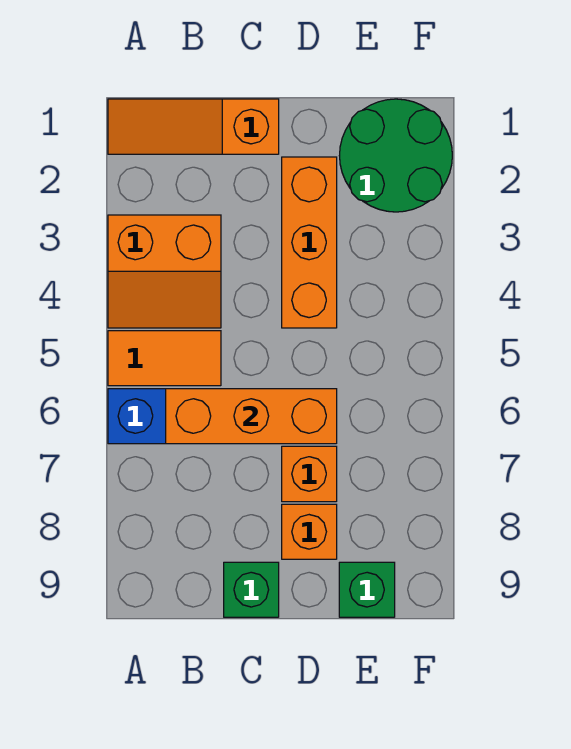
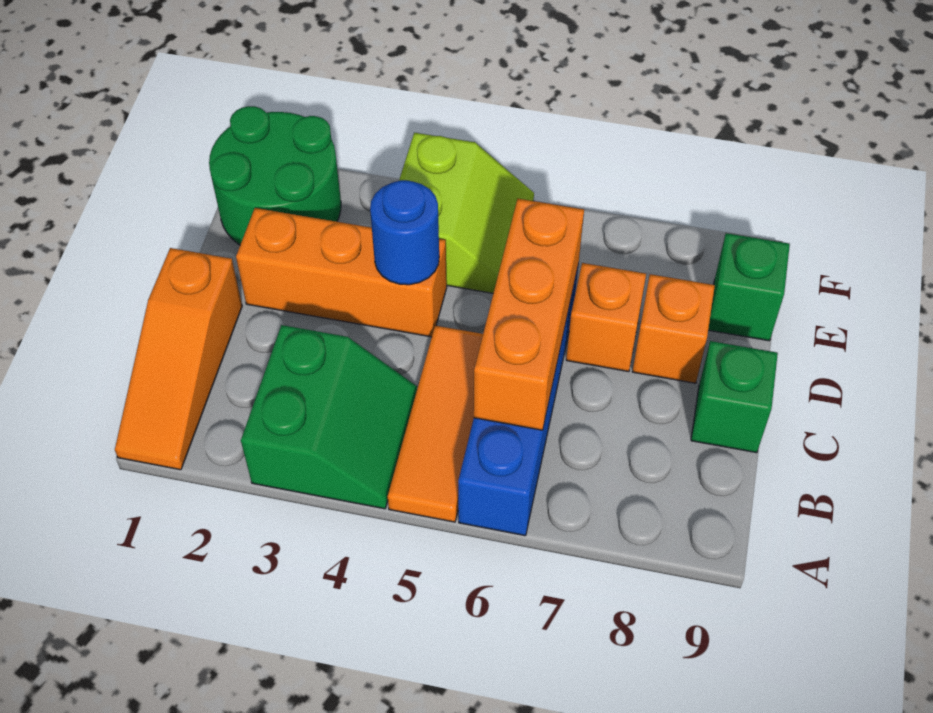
orange slope A3:B4 level 1 top 3 -> green slope A3:B4 level 1 top 3
orange tile A5:B5 level 1 -> orange tile A5:C5 level 1
none -> blue round brick D4 level 2
none -> lime slope E4:F5 level 1 top 4

